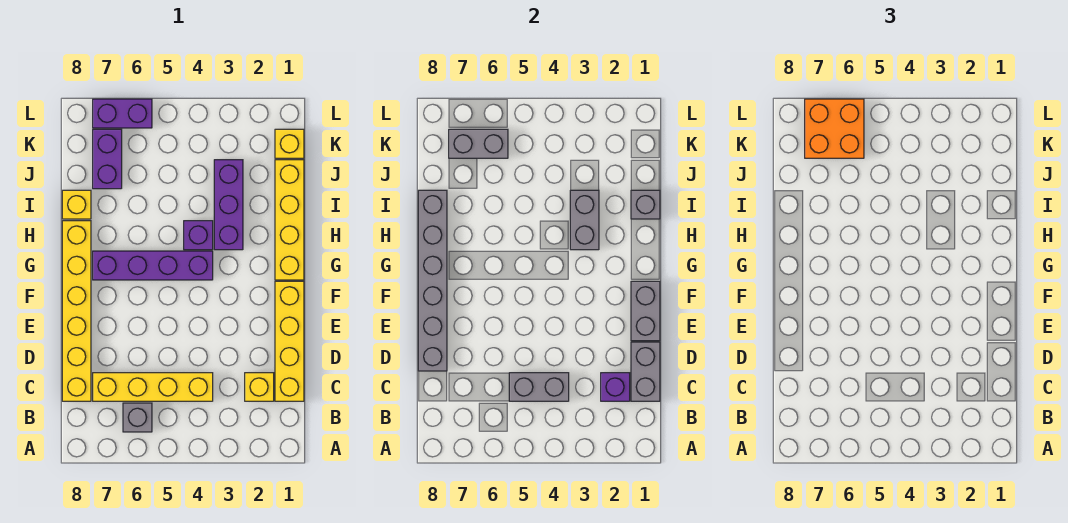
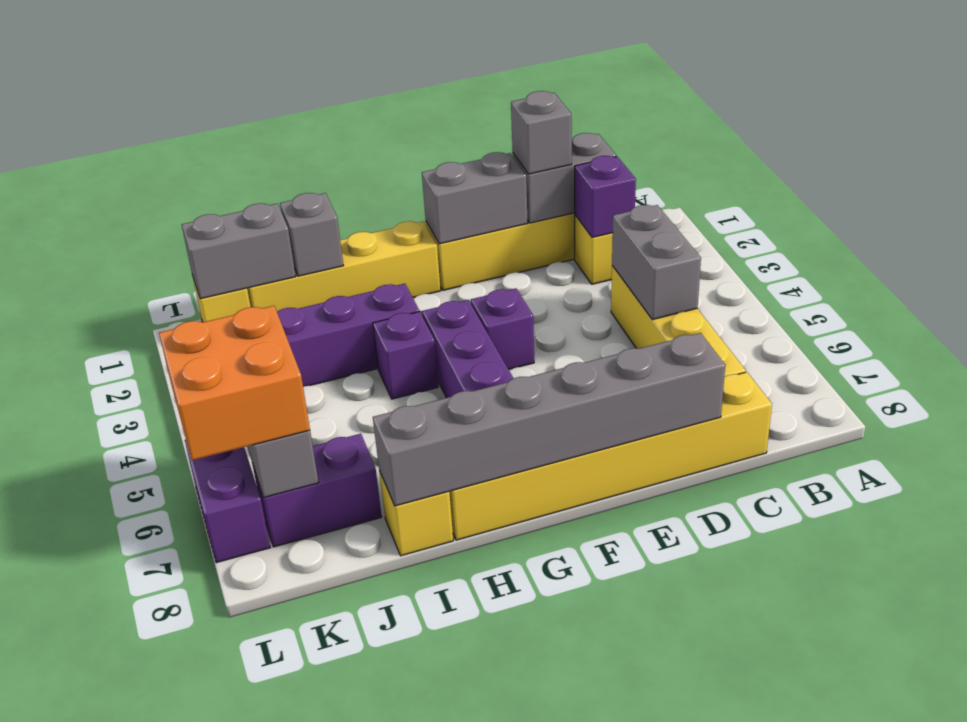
grey brick B6 level 1 -> grey brick D1 level 3
none -> purple brick F4 level 1
grey brick H3:I3 level 2 -> grey brick J1:K1 level 2

